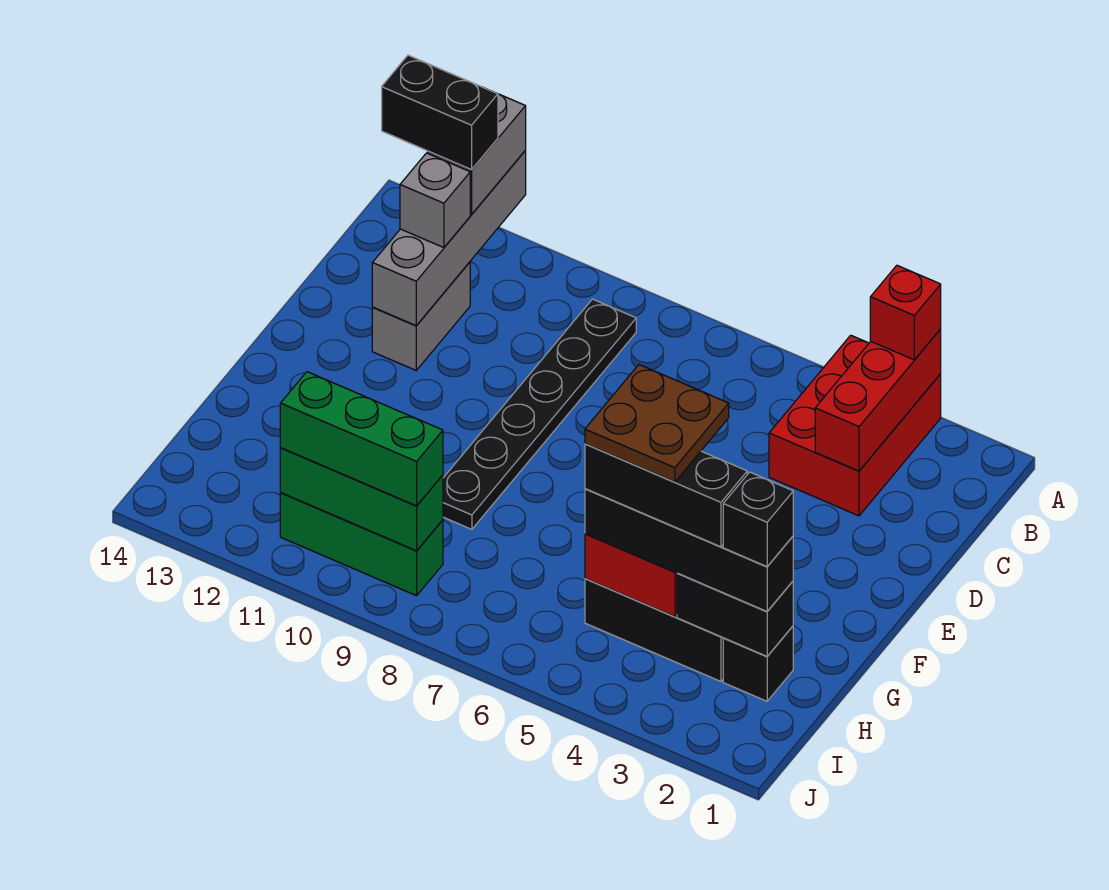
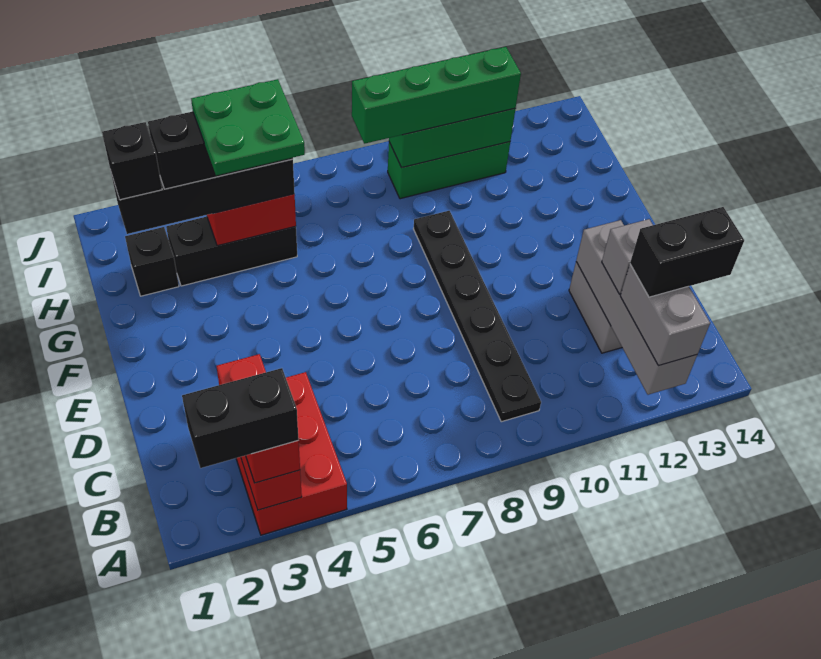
brown plate G4:H5 level 5 -> green plate G4:H5 level 5
black brick H2:H3 level 2 -> black brick A2:A3 level 4
green brick I9:I11 level 3 -> green brick I8:I11 level 3

